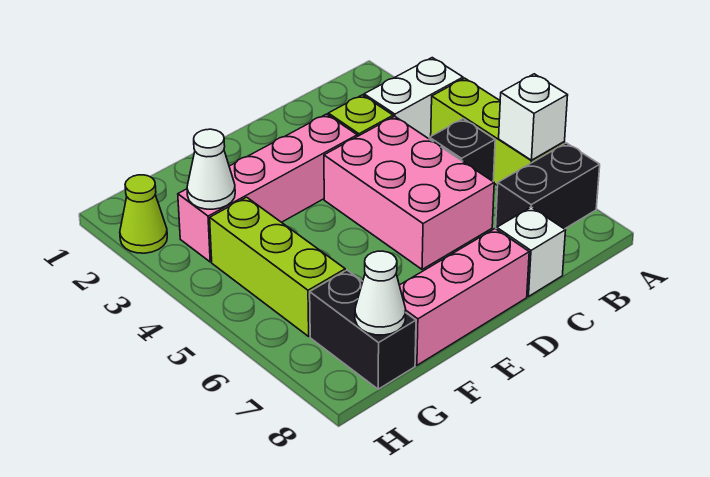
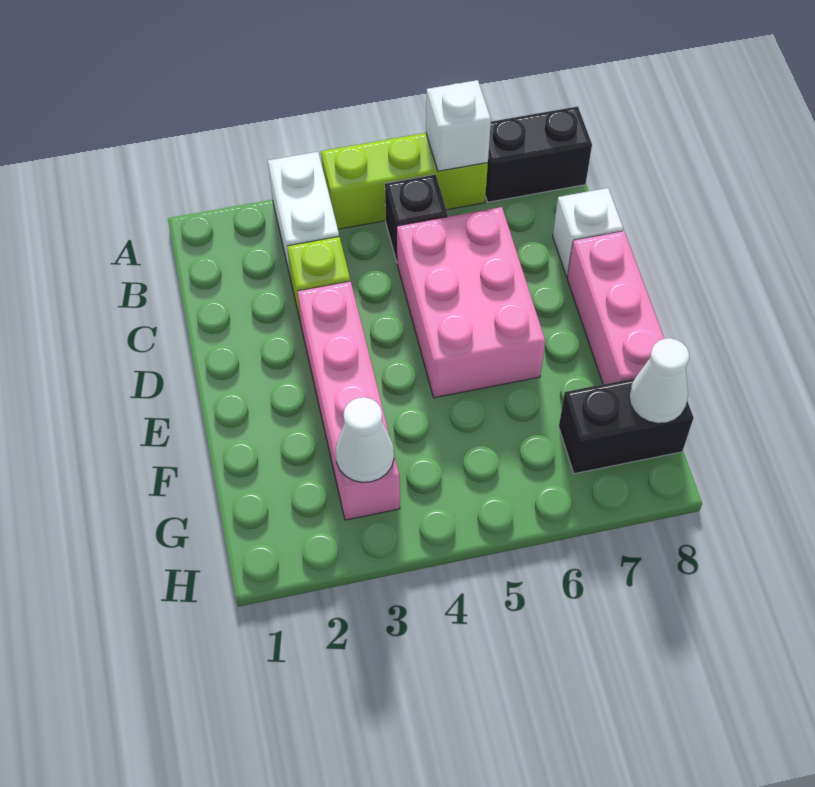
black brick A7:B7 level 1 -> black brick A7:A8 level 1
pink brick C4:D6 level 1 -> pink brick C5:E6 level 1
lime brick G4:G6 level 1 -> none
lime cone H2 level 1 -> none

